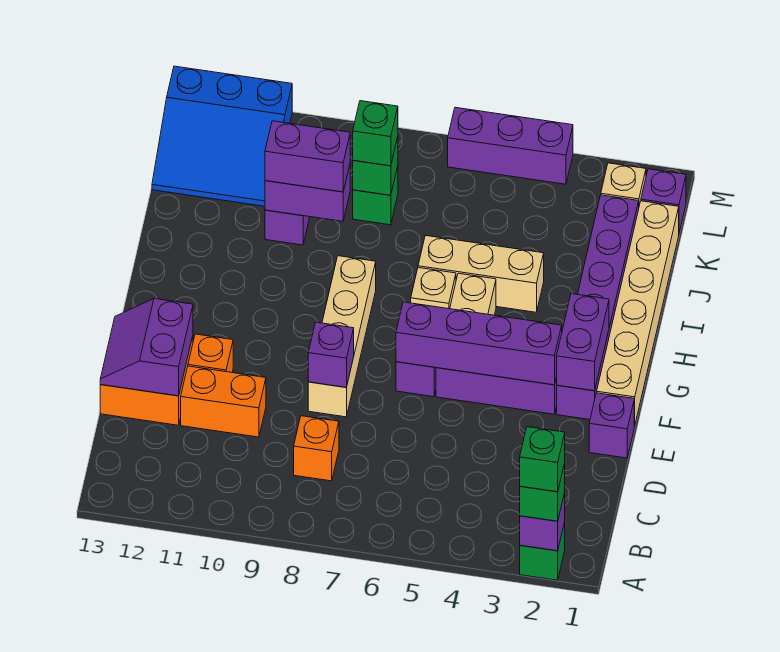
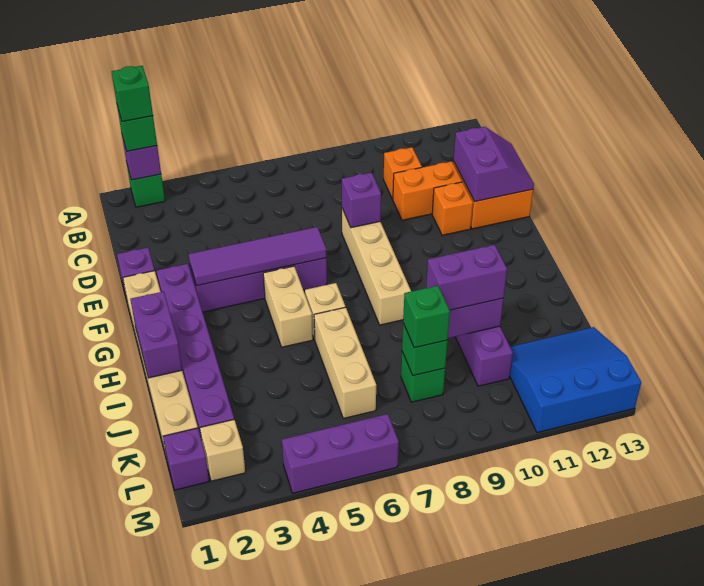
orange brick C8 level 1 -> orange brick C10 level 1
purple brick F2:G2 level 2 -> purple brick H1:I1 level 2
purple brick F3:F6 level 2 -> purple tile F3:F6 level 2
tan brick I4:I6 level 1 -> tan brick I6:K6 level 1

